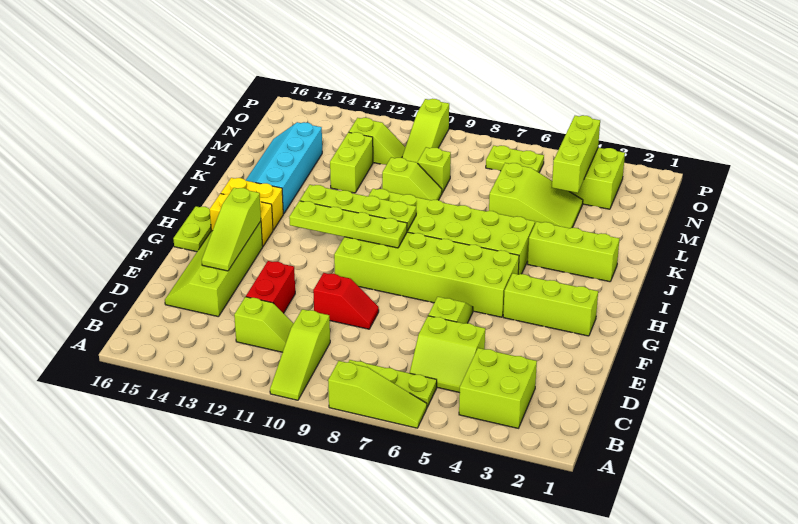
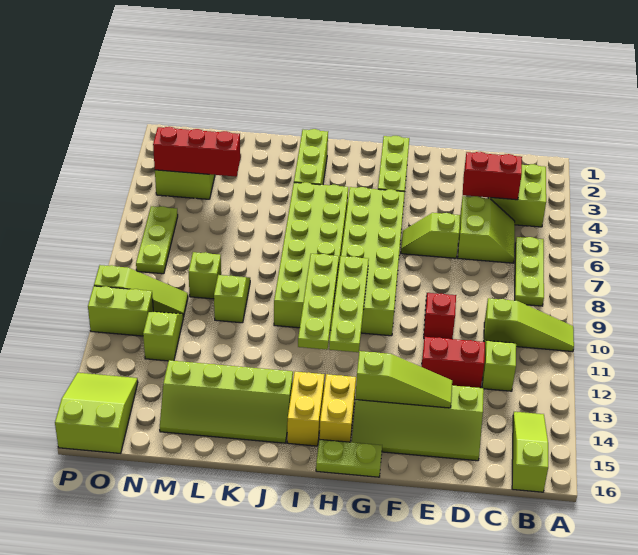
lime slope A6:A8 level 1 top 8 -> lime slope B14:B16 level 1 top 16
none -> red brick C4:D4 level 2
cyan slope J14:M15 level 1 top 14 -> lime slope J14:M15 level 1 top 14
lime slope L4:M6 level 1 top 6 -> lime slope O14:P16 level 1 top 16
lime brick L12:M12 level 1 -> lime brick O11:P11 level 1
lime brick M4:O4 level 2 -> red brick M4:O4 level 2
lime plate O6:O7 level 1 -> lime plate O6:O8 level 1

